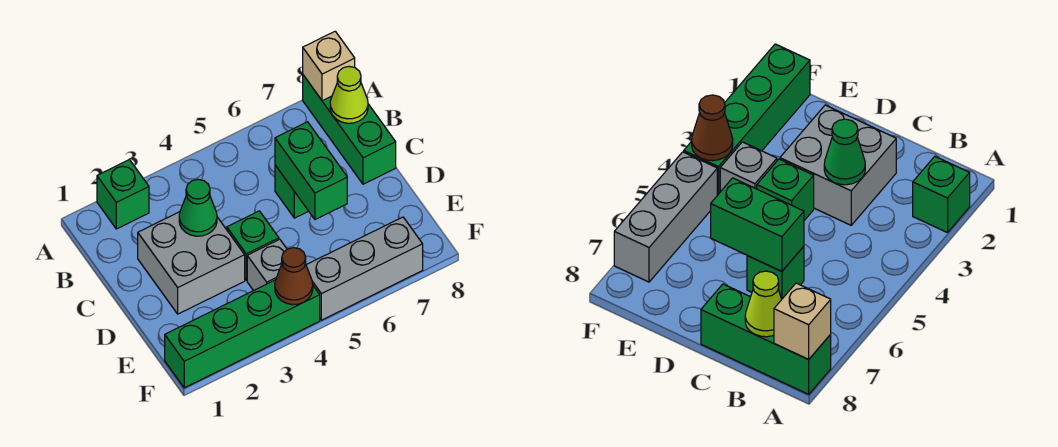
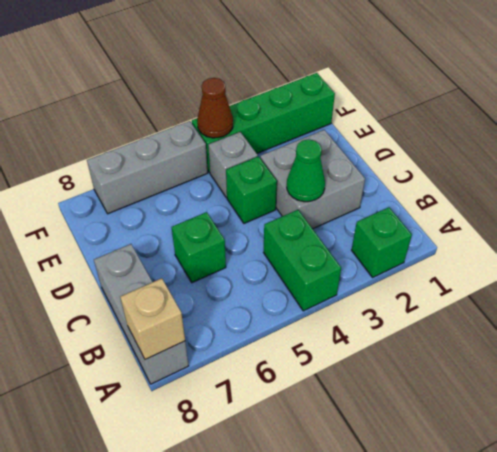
green brick A8:C8 level 1 -> grey brick A8:C8 level 1
lime cone B8 level 2 -> none
green brick C6:D6 level 2 -> green brick A4:B4 level 1

